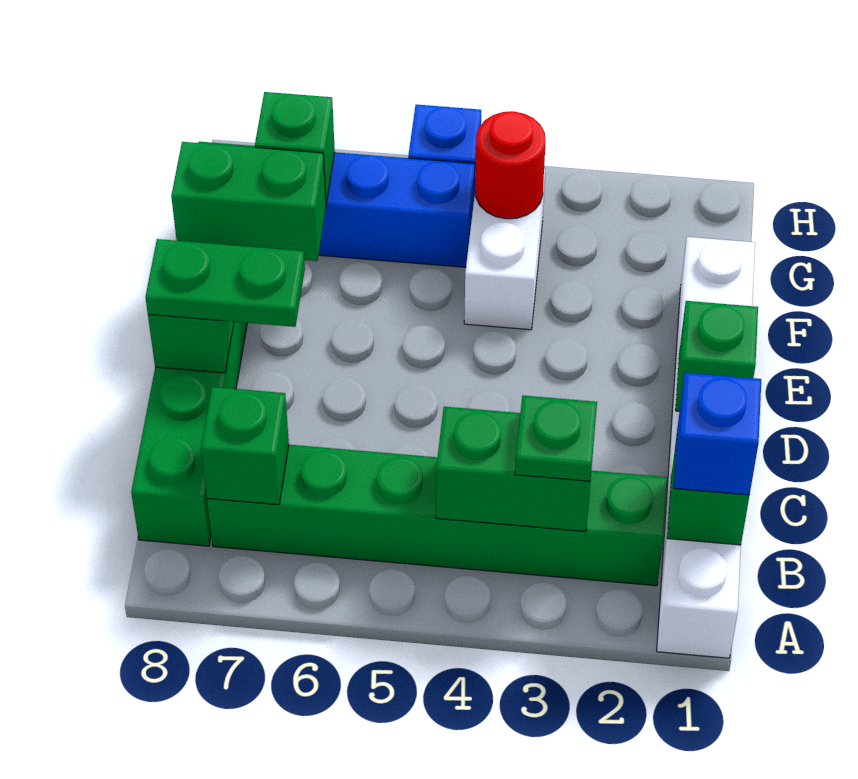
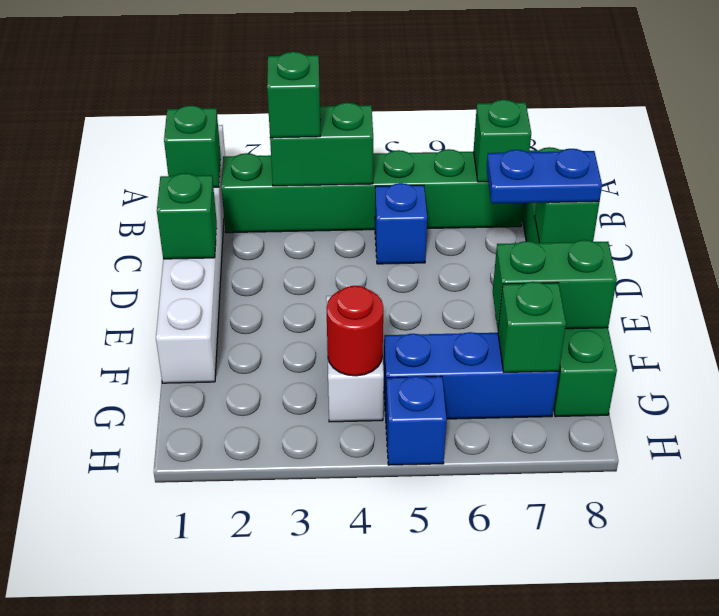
blue brick B1 level 3 -> blue brick C5 level 1
green plate B3 level 3 -> green brick B3 level 3
green plate D7:D8 level 3 -> blue plate D7:D8 level 3

